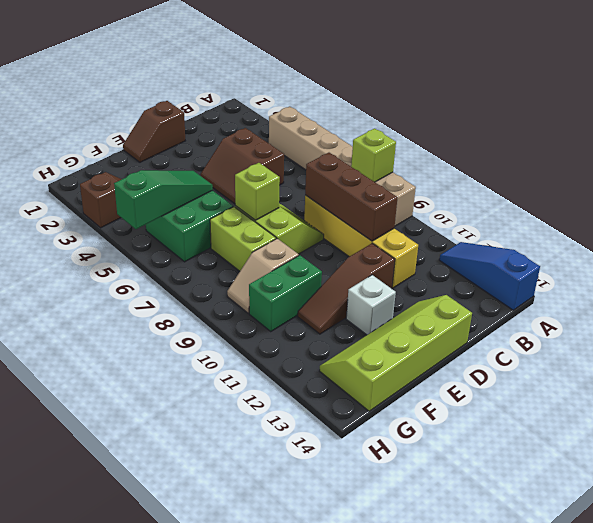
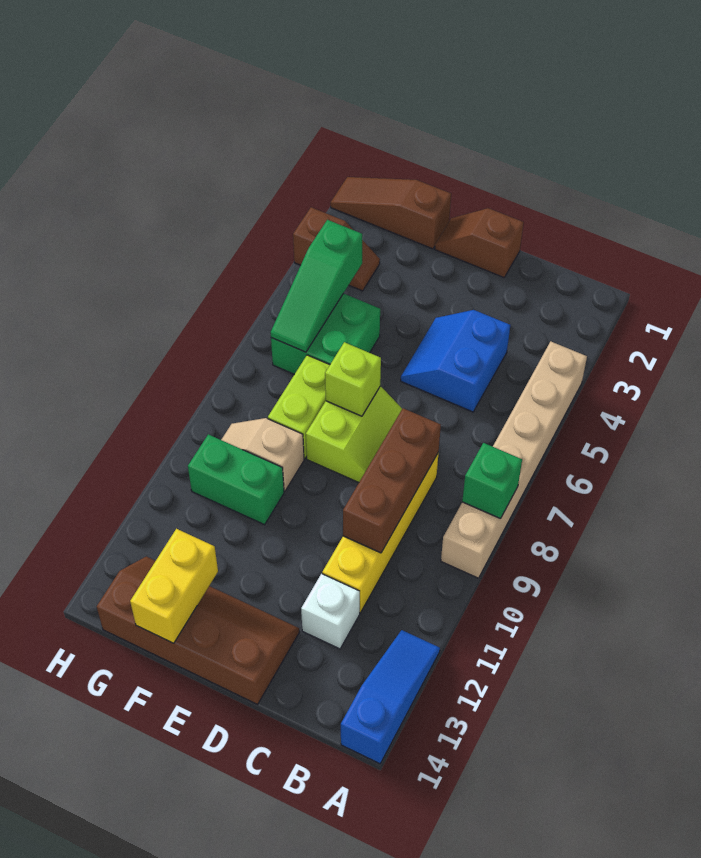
lime brick A8 level 2 -> green brick A8 level 2
brown slope C4:D5 level 1 top C -> blue slope C4:D5 level 1 top C
brown slope D11:F11 level 1 top D -> brown slope F1:H1 level 1 top F
lime slope D13:G14 level 1 top 14 -> brown slope D13:G14 level 1 top 14
white brick E12 level 1 -> white brick C12 level 1
green slope F5:H5 level 2 top H -> green slope G4:G6 level 2 top 4
none -> yellow brick F13:F14 level 2

